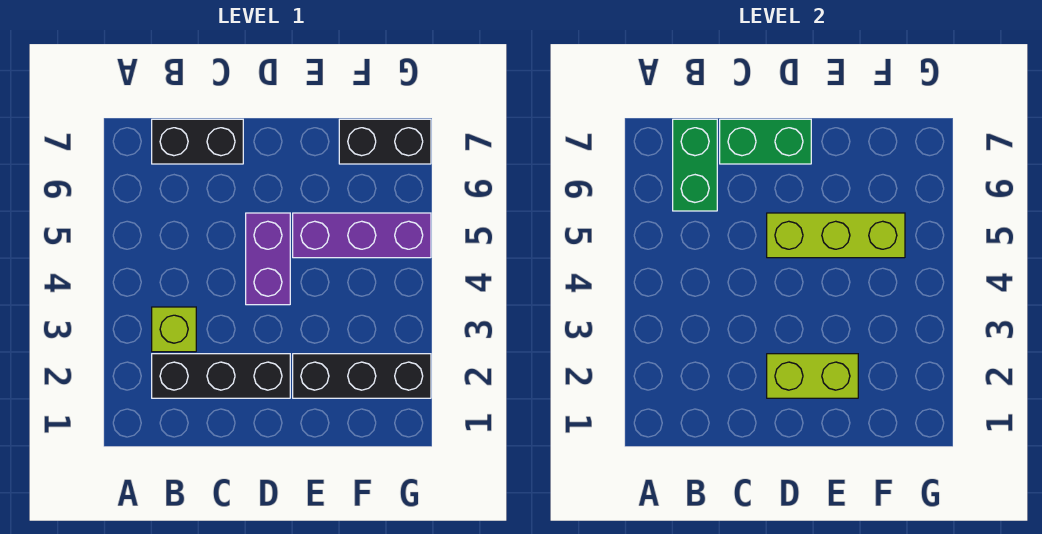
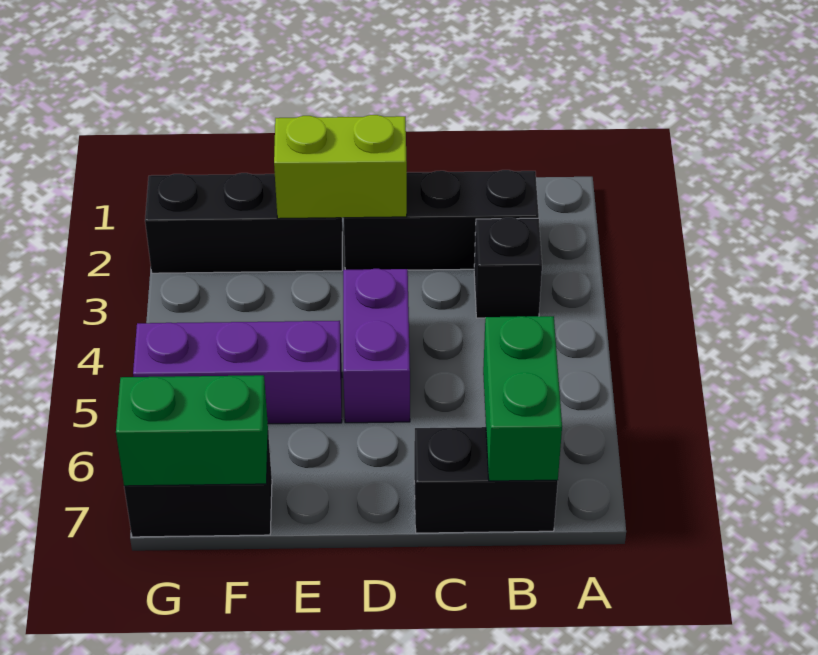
lime brick B3 level 1 -> black brick B3 level 1
green brick C7:D7 level 2 -> green brick F7:G7 level 2
lime brick D5:F5 level 2 -> none

